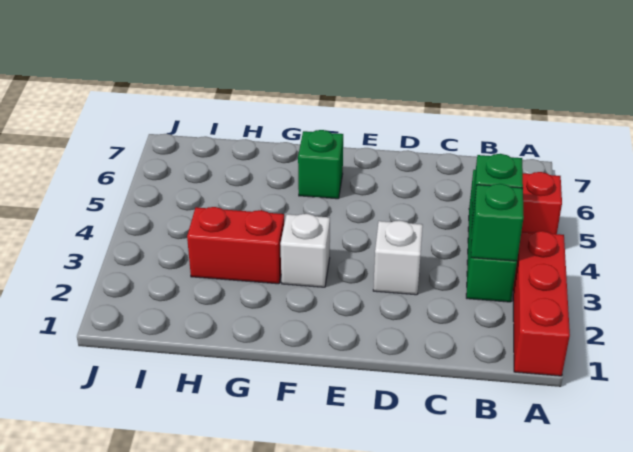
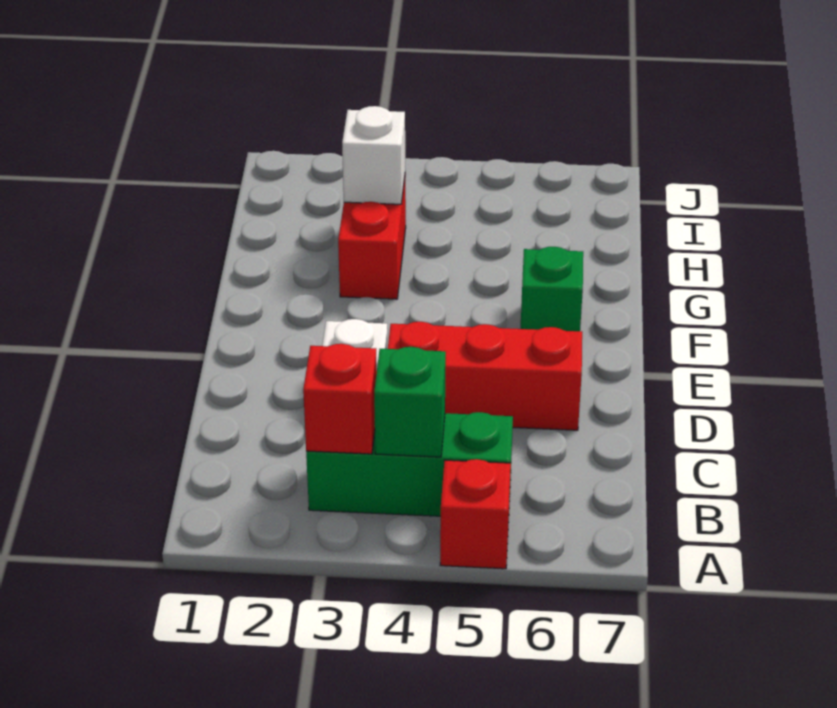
red brick A1:A3 level 1 -> red brick D4:D6 level 1
green brick B3 level 2 -> red brick B3 level 2
white brick F3 level 1 -> white brick H3 level 2

